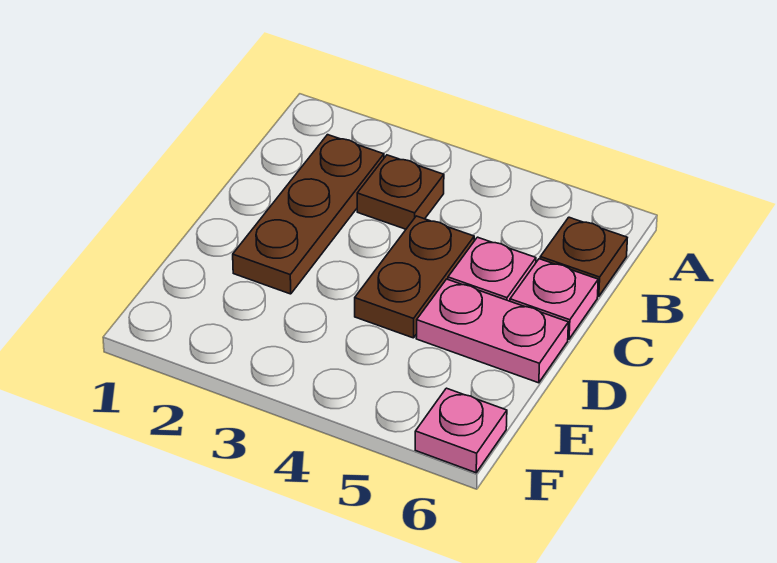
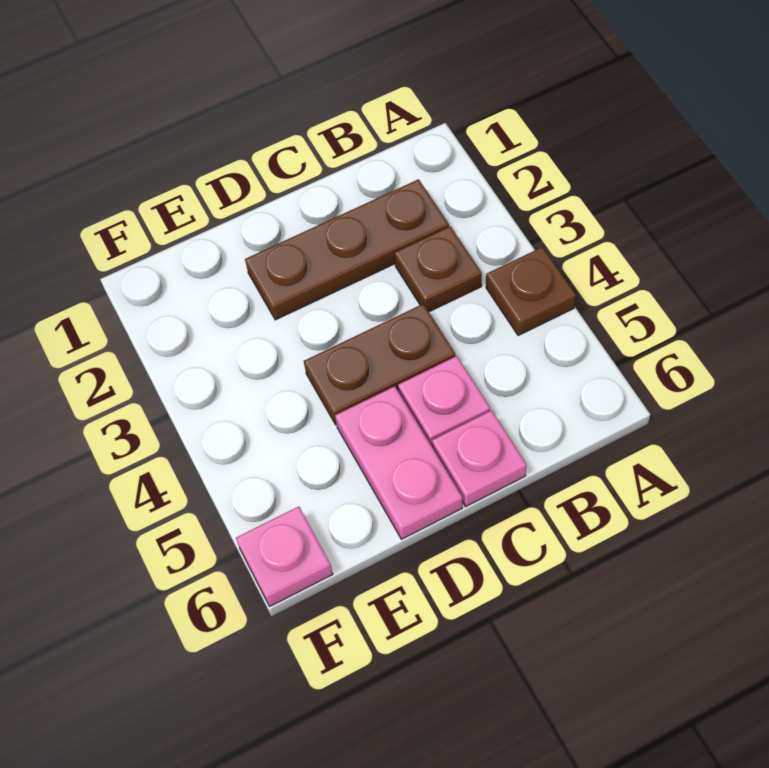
brown plate B6 level 1 -> brown plate A4 level 1

